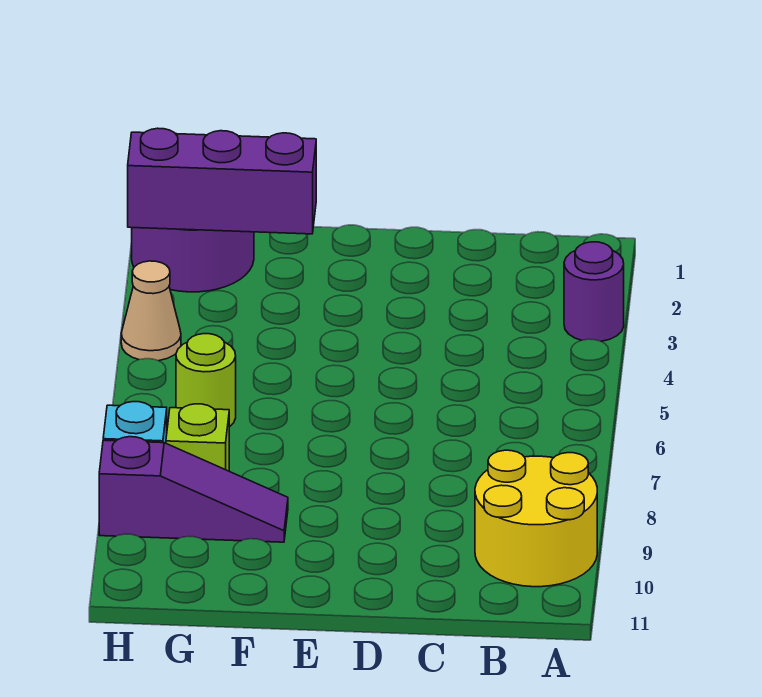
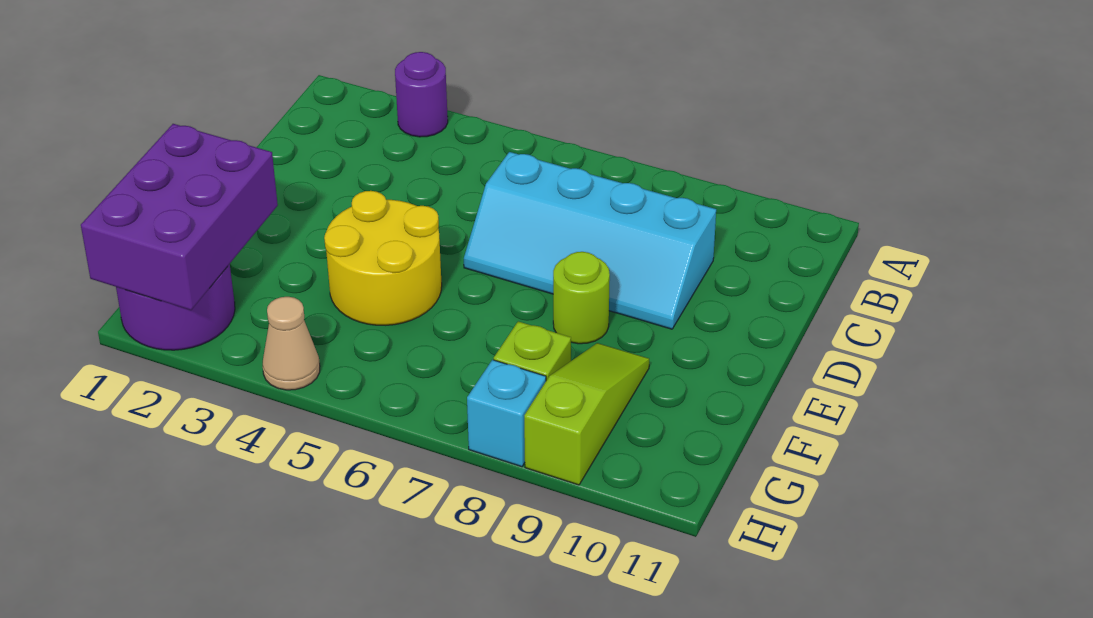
yellow round brick A9:B10 level 1 -> yellow round brick E4:F5 level 1
none -> cyan slope C6:D9 level 1 top C
purple brick F2:H2 level 2 -> purple brick F1:H2 level 2
purple slope F9:H9 level 1 top H -> lime slope F9:H9 level 1 top H
lime round brick G6 level 1 -> lime round brick E8 level 1

